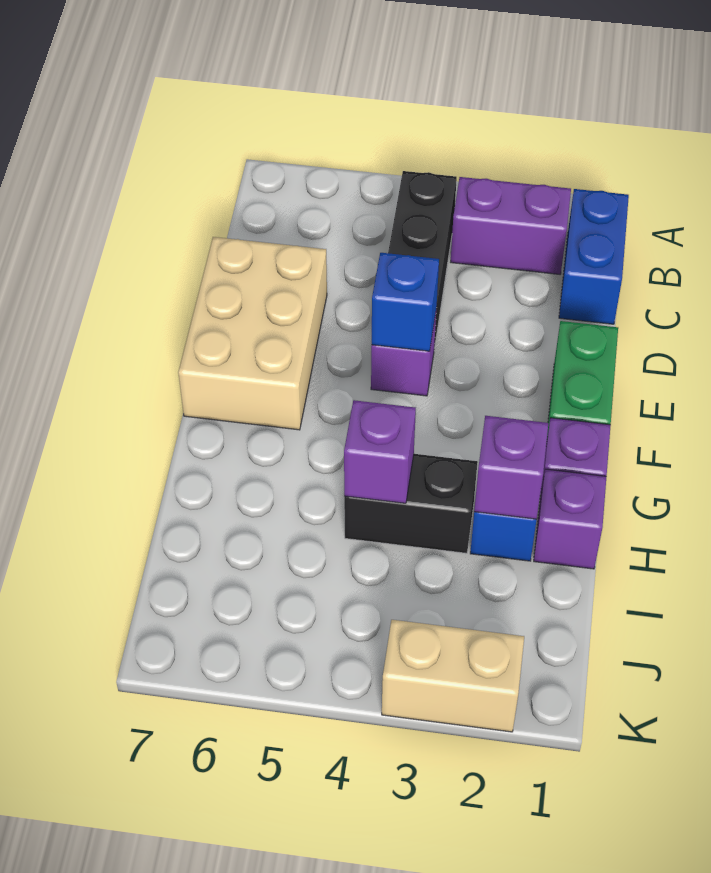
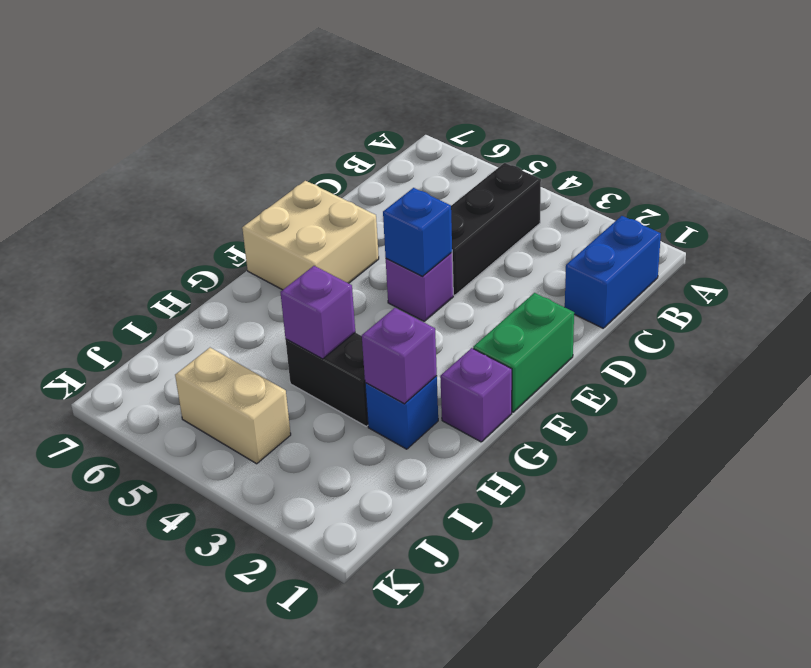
purple brick B2:B3 level 1 -> none
tan brick D6:F7 level 1 -> tan brick E6:F7 level 1
purple brick H1 level 1 -> none
tan brick K2:K3 level 1 -> tan brick J4:J5 level 1

